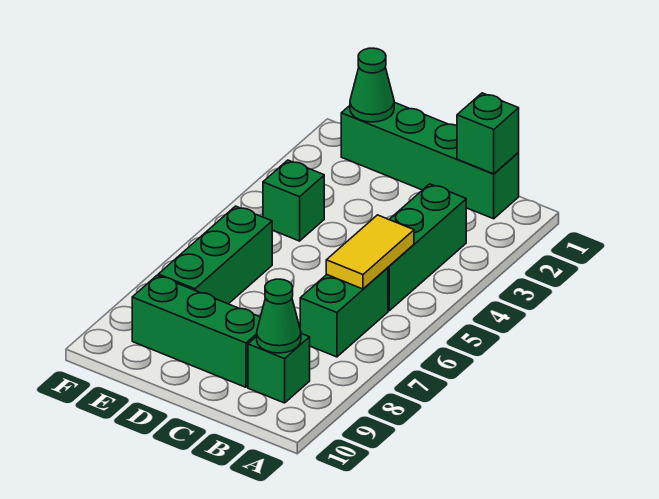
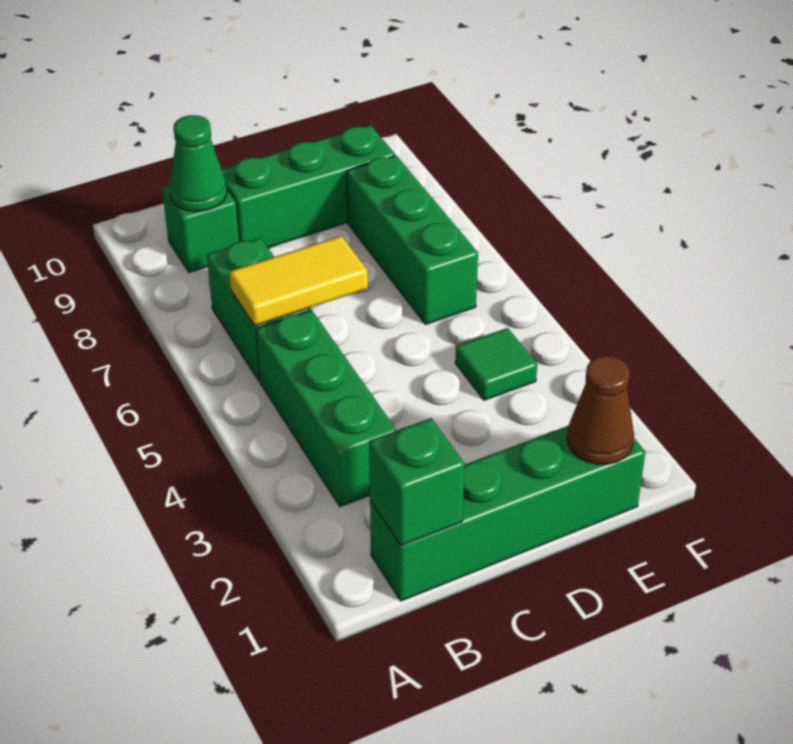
yellow tile B5:B6 level 2 -> yellow tile B6:C6 level 2
green cone E1 level 2 -> brown cone E1 level 2
green brick E4 level 1 -> green tile E4 level 1

